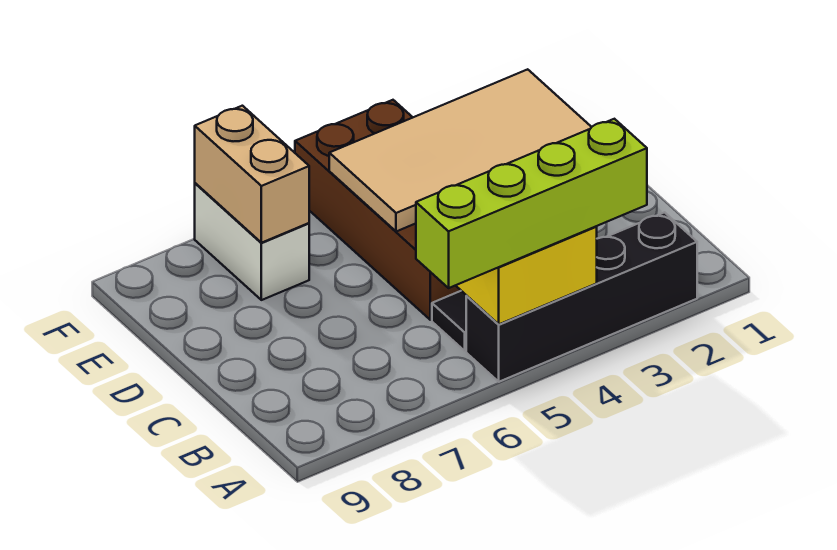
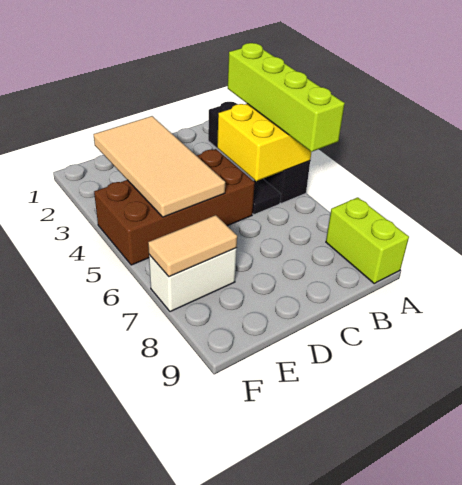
none -> lime brick A8:A9 level 1
tan brick E7:F7 level 2 -> tan tile E7:F7 level 2

